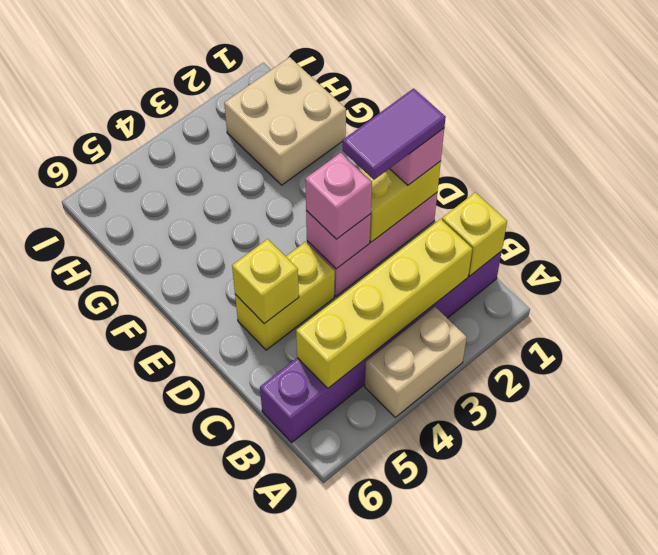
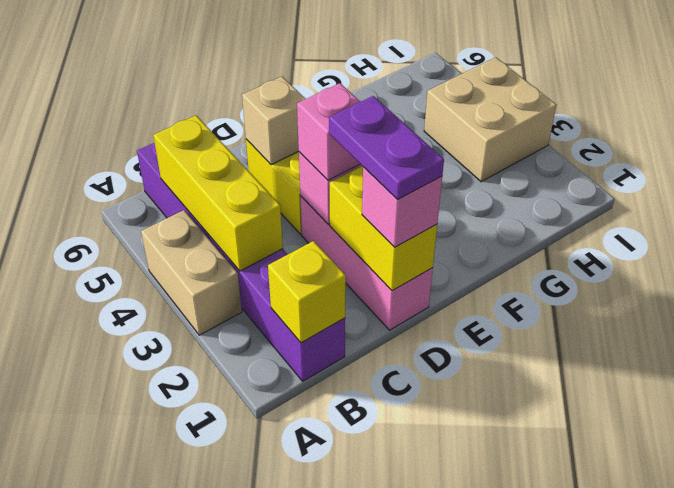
yellow brick B2:B5 level 2 -> yellow brick B3:B5 level 2
purple tile D1:D2 level 4 -> purple plate D1:D2 level 4
yellow brick D5 level 2 -> tan brick D5 level 2
tan brick G1:H2 level 1 -> tan brick H3:I4 level 1

